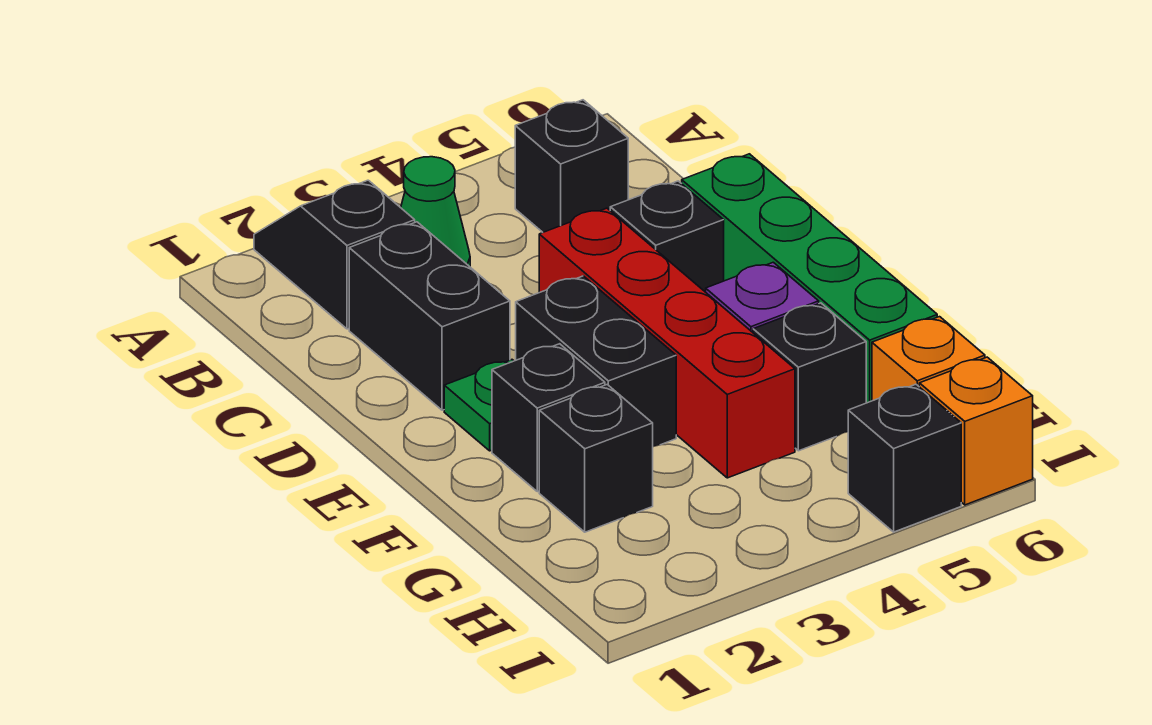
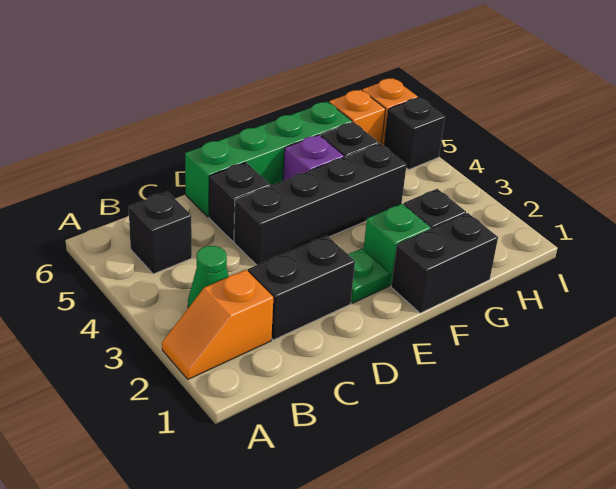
black slope A2:B2 level 1 top B -> orange slope A2:B2 level 1 top B
red brick D4:G4 level 1 -> black brick D4:G4 level 1
black brick E3:F3 level 1 -> black brick F1:G1 level 1
black brick F2 level 1 -> green brick F2 level 1

